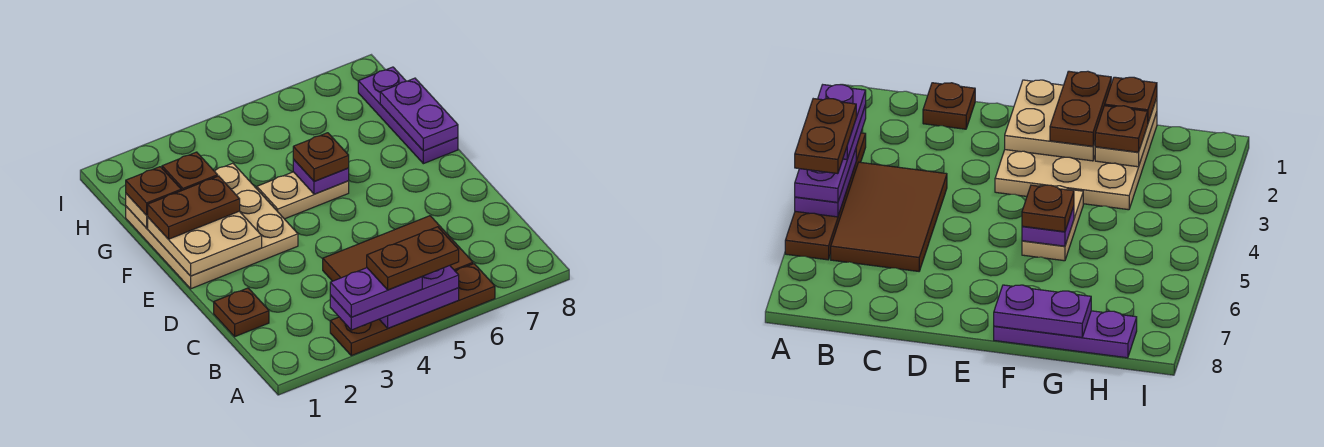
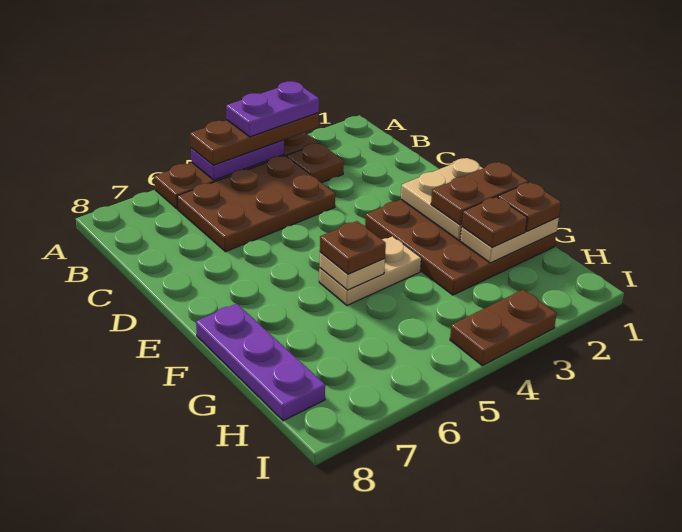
purple plate A3:A5 level 3 -> brown plate A3:A5 level 3
brown plate A4:A5 level 5 -> brown plate I3:I4 level 1
brown tile B4:C6 level 1 -> brown plate B4:C6 level 1
brown plate C1 level 1 -> brown plate B3 level 1
tan plate E1:G3 level 1 -> brown plate E1:G3 level 1
purple plate F5 level 2 -> tan plate F5 level 2
purple plate F8:G8 level 2 -> none

